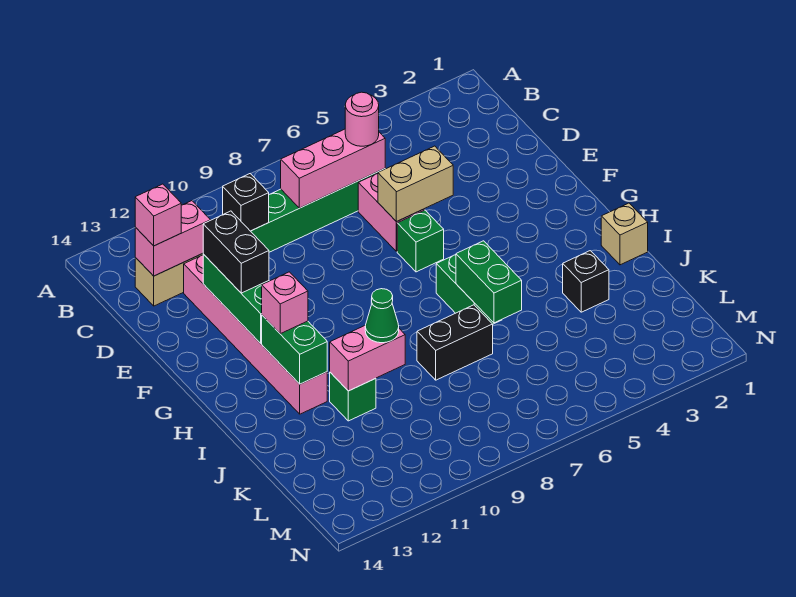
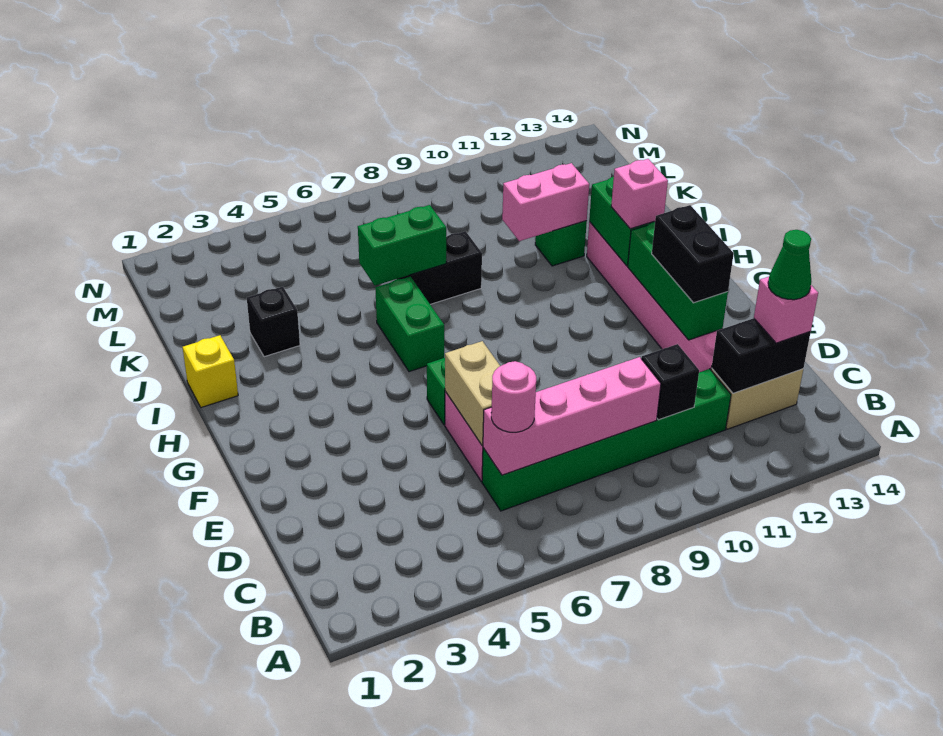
pink brick C6:C8 level 2 -> pink brick C6:C9 level 2
pink brick C12:C13 level 2 -> black brick C12:C13 level 2
tan brick E5:E6 level 2 -> tan brick D6:E6 level 2
tan brick I1 level 1 -> yellow brick I1 level 1
green brick I6:J6 level 2 -> green brick J6:J7 level 2
green cone J10 level 3 -> green cone C13 level 4

